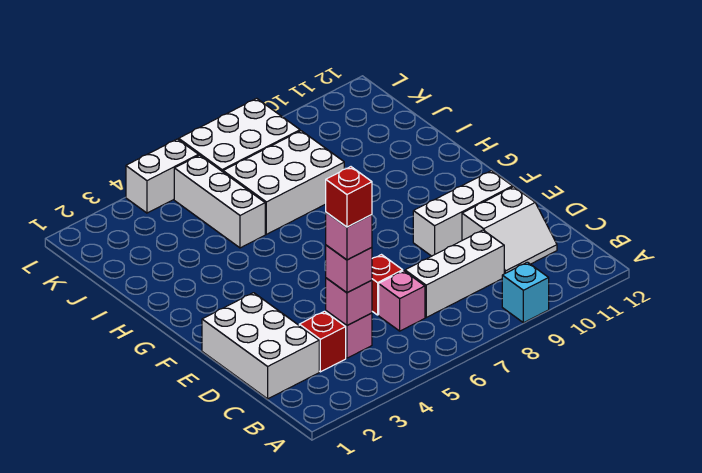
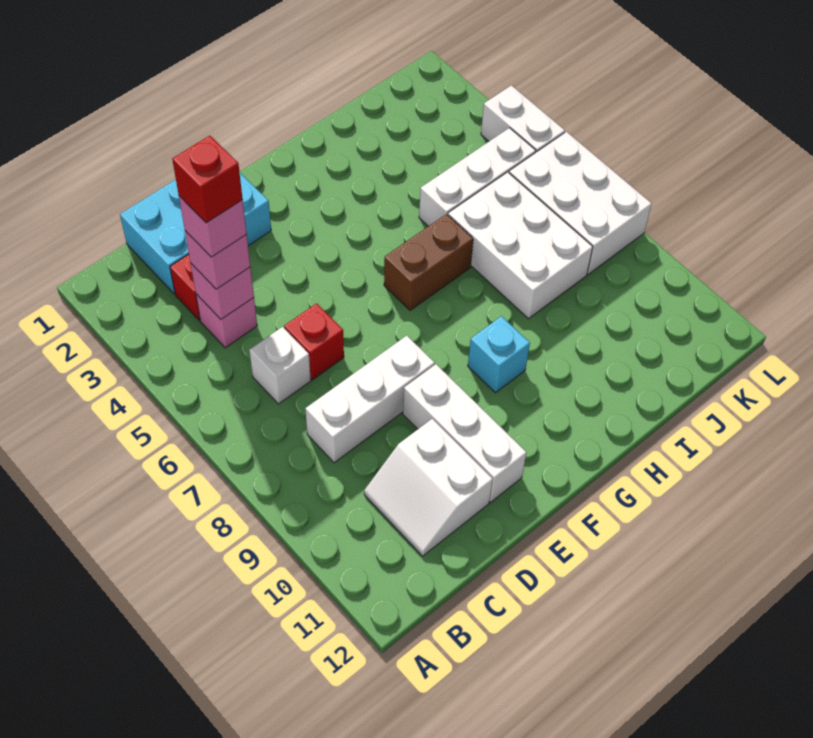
cyan brick A9 level 1 -> cyan brick G9 level 1
white brick C1:E2 level 1 -> cyan brick C1:E2 level 1
pink brick C6 level 1 -> white brick C6 level 1
white brick C7:C9 level 1 -> white brick C8:E8 level 1
none -> brown brick G6:H6 level 1

